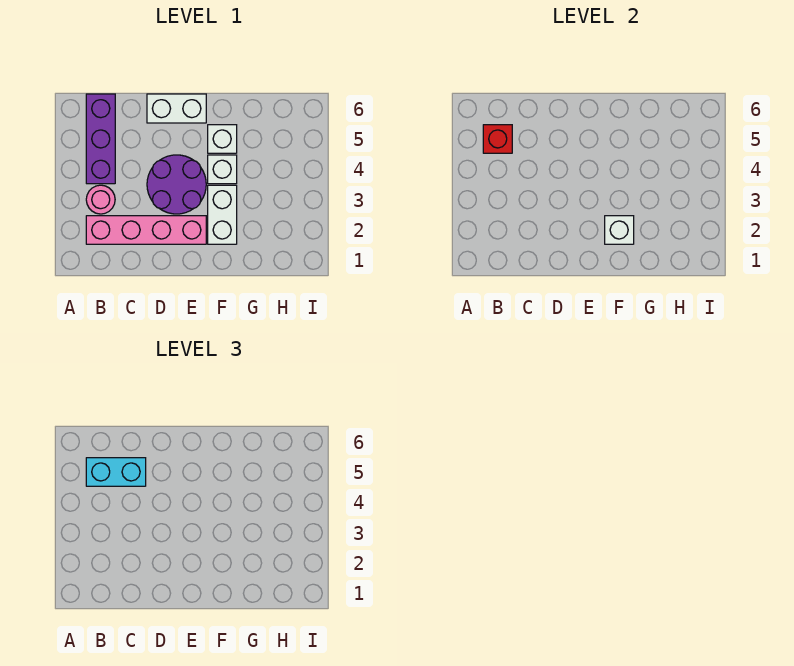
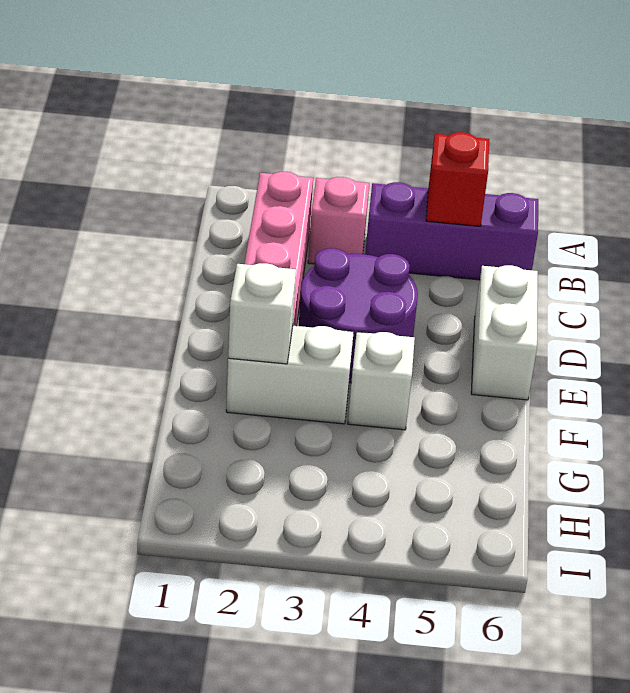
pink round brick B3 level 1 -> pink brick B3 level 1
cyan brick B5:C5 level 3 -> none
white brick F5 level 1 -> none

